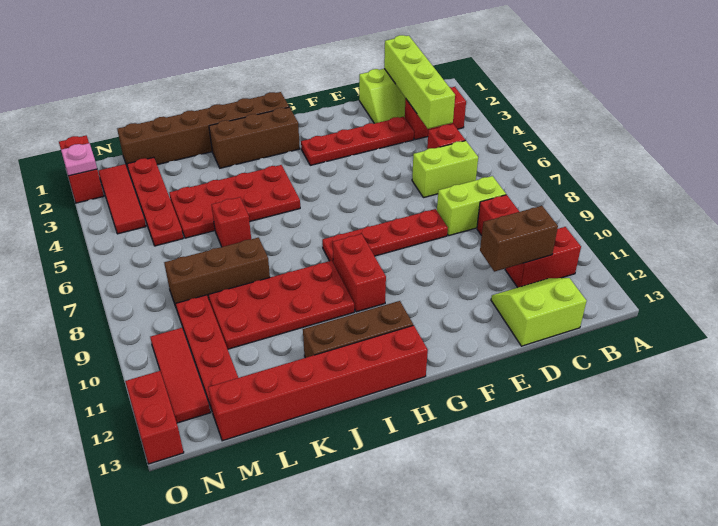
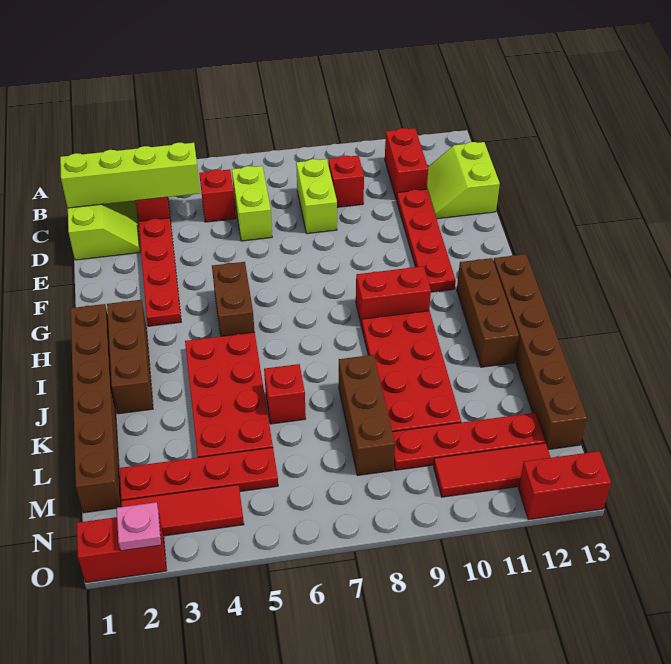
brown brick C11:D11 level 2 -> brown brick G5:H5 level 1
red plate E8:H8 level 1 -> red plate D11:G11 level 1
red brick H13:M13 level 1 -> brown brick H13:M13 level 1

